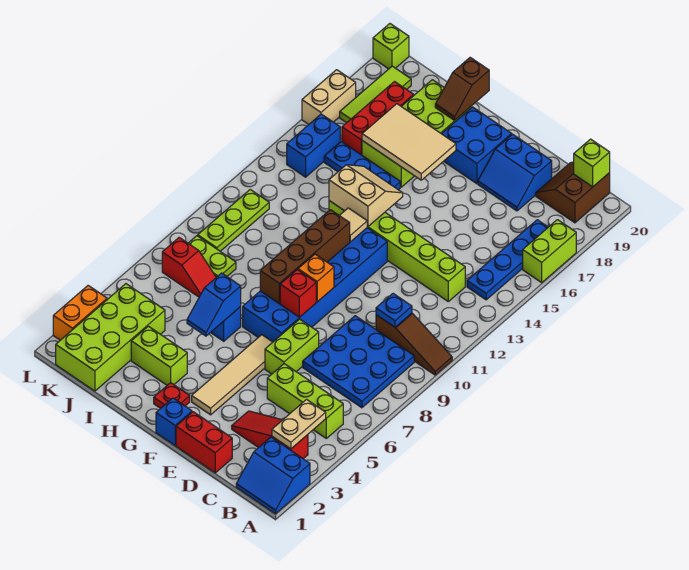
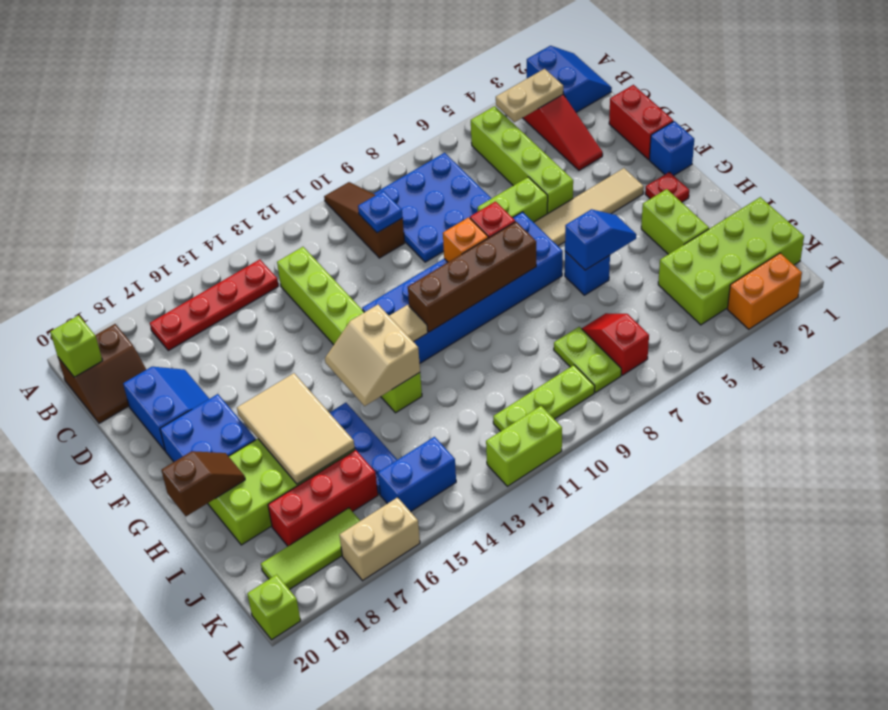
lime brick A16:A17 level 1 -> lime brick L11:L12 level 1
lime brick B5:D5 level 1 -> lime brick B5:E5 level 1
blue plate B14:B17 level 1 -> red plate B14:B17 level 1

